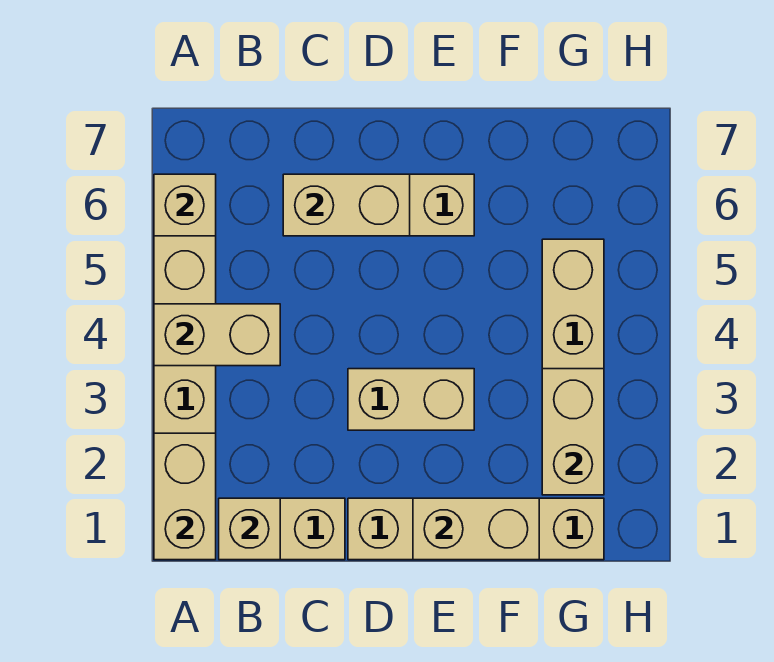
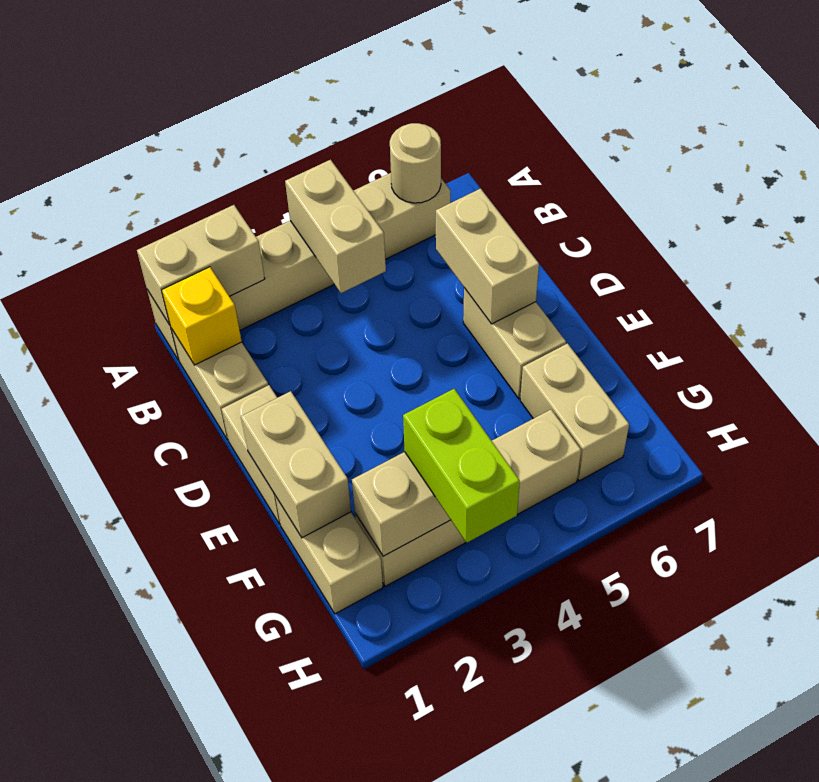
tan brick A6 level 2 -> tan round brick A6 level 2
tan brick B1 level 2 -> yellow brick B1 level 2
tan brick D3:E3 level 1 -> tan brick F6:G6 level 1
none -> lime brick G3:H3 level 3

